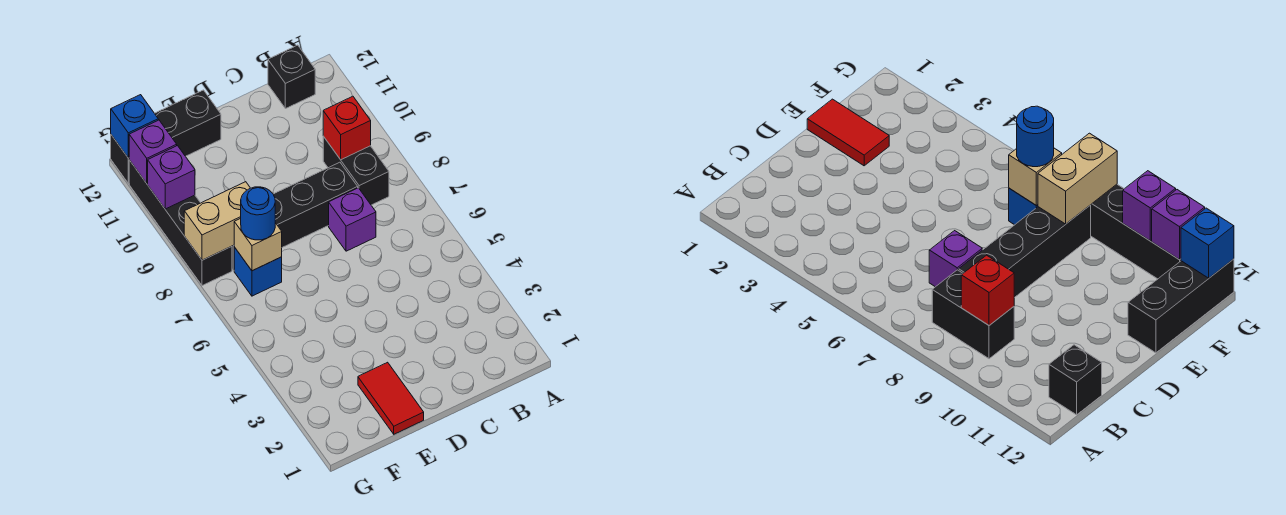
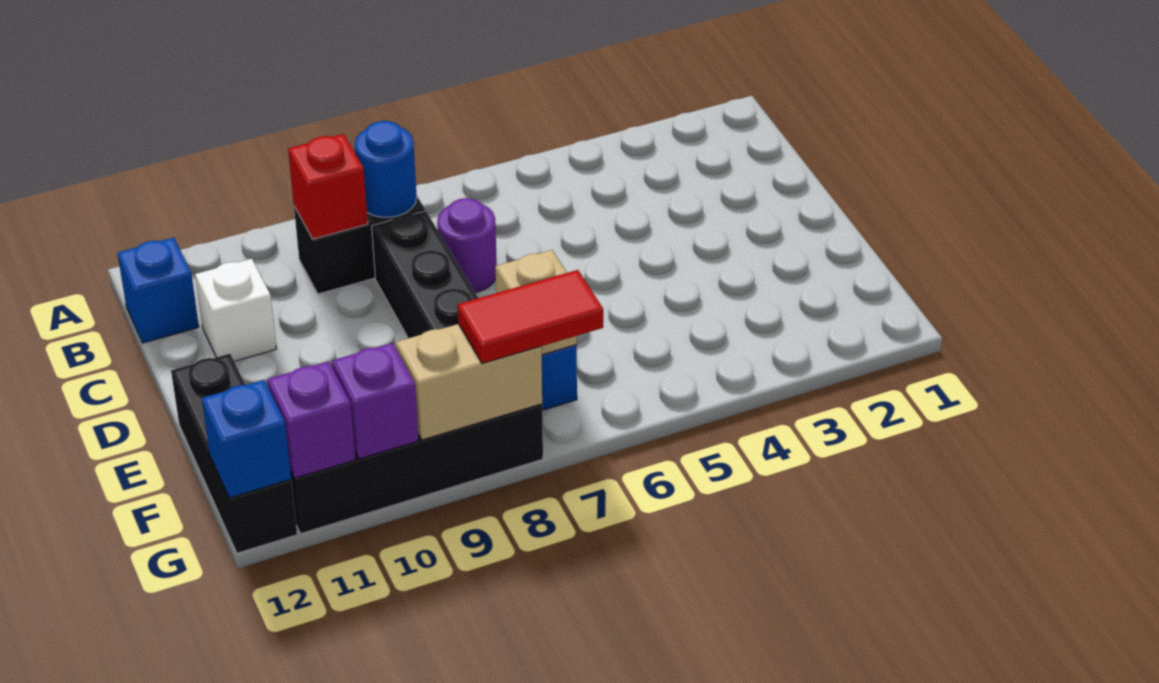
black brick B12 level 1 -> blue brick B12 level 1
purple brick C7 level 1 -> purple round brick C7 level 1
none -> white brick C11 level 1
red tile E1:E2 level 1 -> red tile G7:G8 level 3
blue round brick F7 level 3 -> blue round brick B8 level 2
tan brick F8:G8 level 2 -> tan brick G8:G9 level 2

